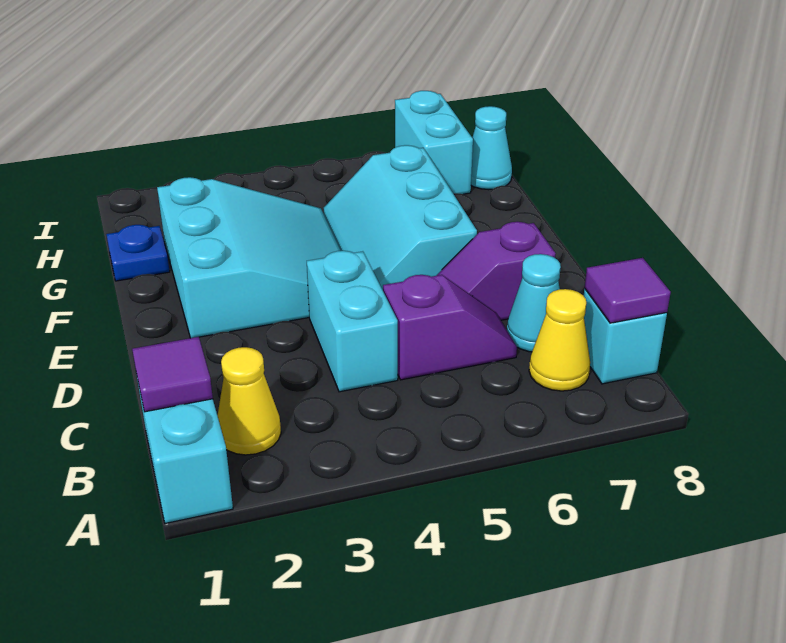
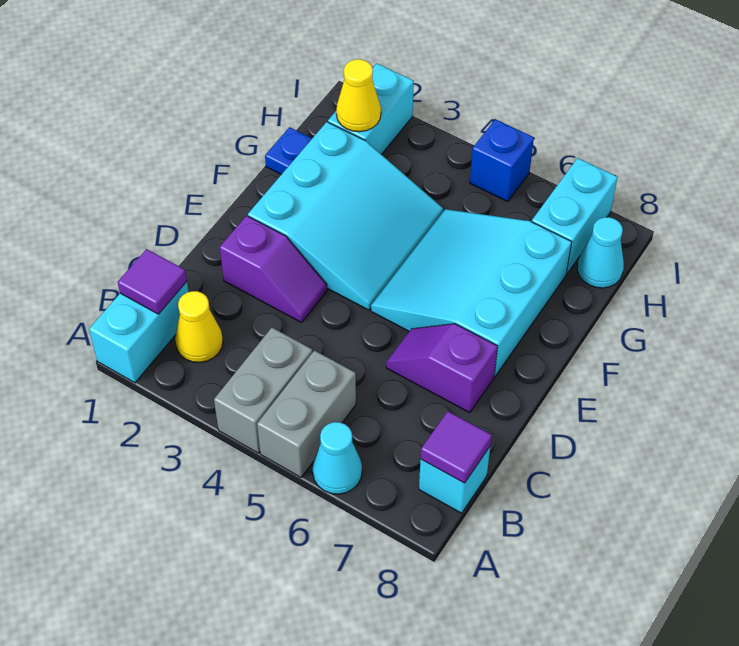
none -> grey brick A4:B4 level 1
none -> grey brick A5:B5 level 1
yellow cone B7 level 1 -> yellow cone H2 level 2
cyan brick C4:D4 level 1 -> cyan brick H2:I2 level 1
purple slope C5:C6 level 1 top 5 -> purple slope D2:D3 level 1 top 2
cyan cone C7 level 1 -> cyan cone A6 level 1
cyan slope E5:G6 level 1 top 6 -> cyan slope E5:G7 level 1 top 7
none -> blue brick I5 level 1

